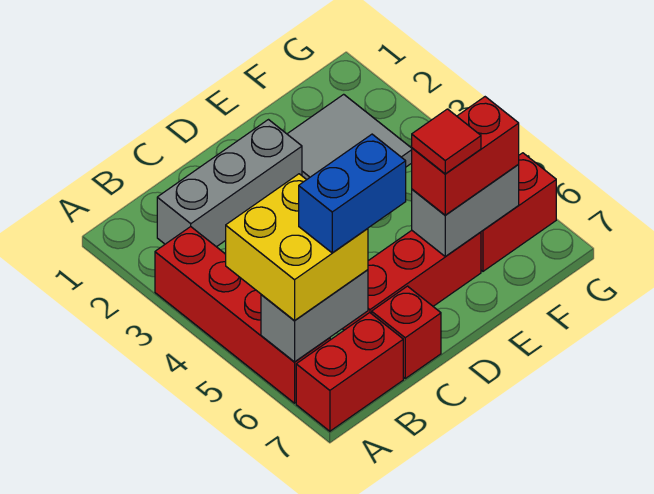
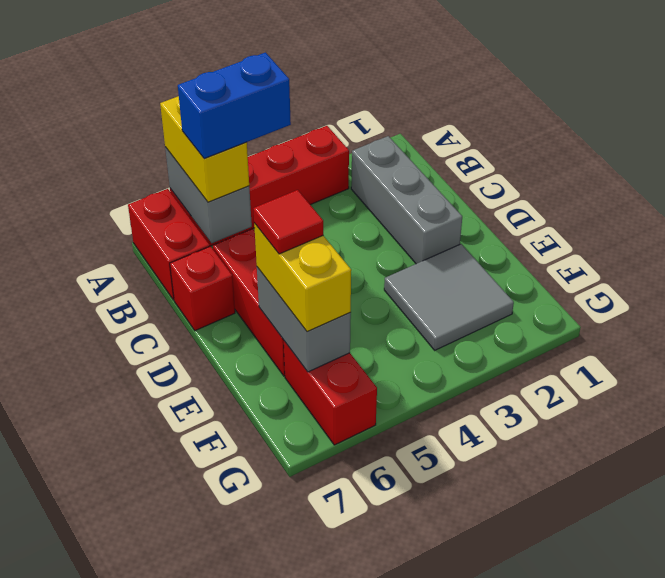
yellow brick A5:B6 level 3 -> yellow brick A6:B6 level 3
blue brick B6:C6 level 4 -> blue brick B5:B6 level 4
red brick E6:F6 level 3 -> yellow brick E6:F6 level 3

